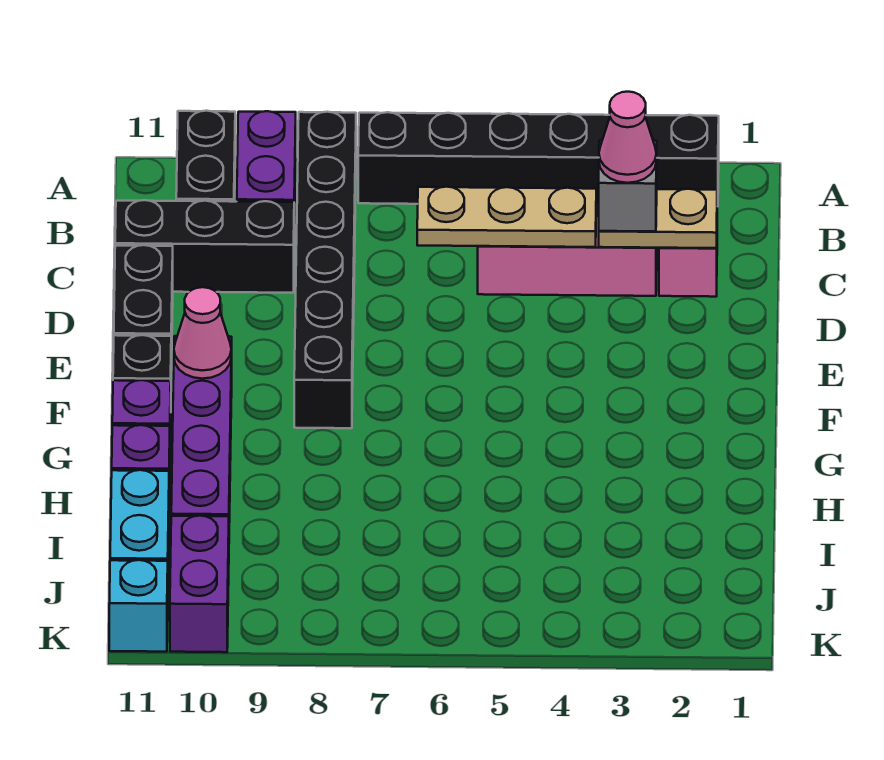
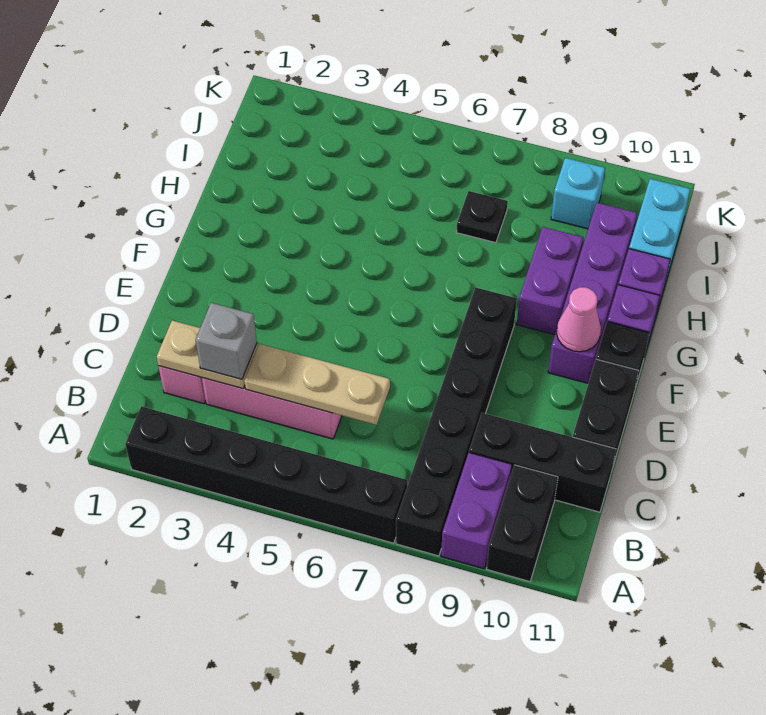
pink cone C3 level 4 -> none
none -> black plate I7 level 1
purple brick J10:K10 level 1 -> purple brick G9:H9 level 1
cyan brick K11 level 1 -> cyan brick J9 level 1

